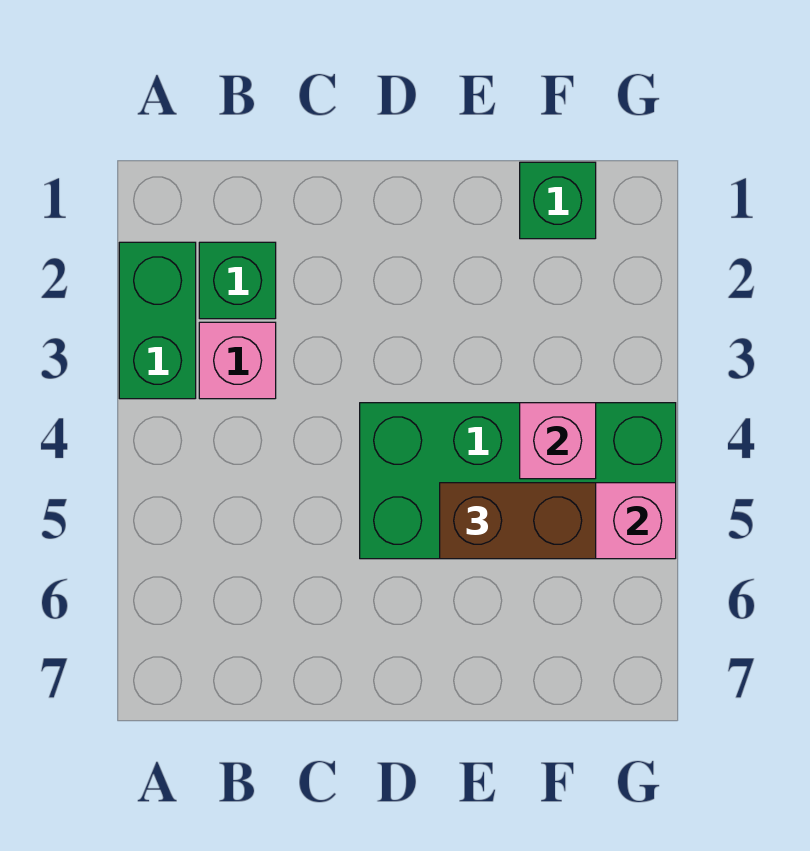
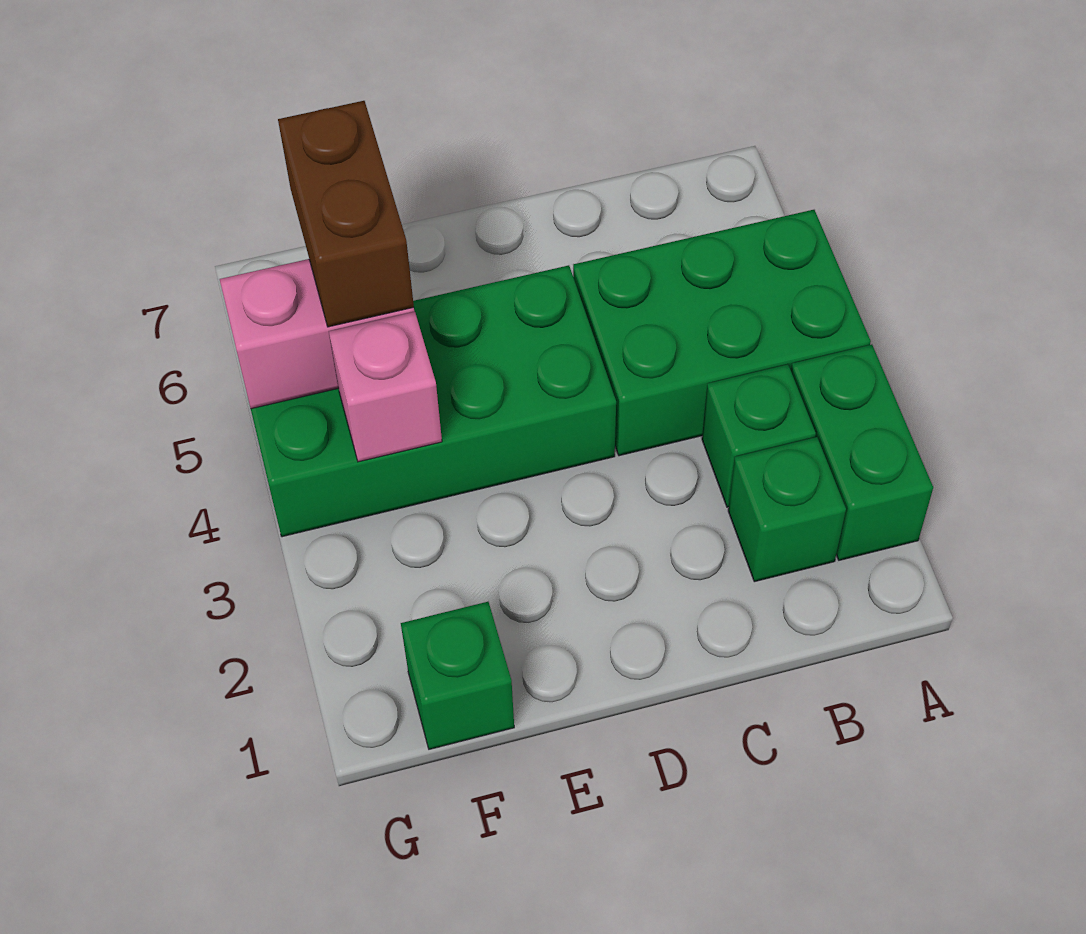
none -> green brick A4:C5 level 1
pink brick B3 level 1 -> green brick B3 level 1
brown brick E5:F5 level 3 -> brown brick F5:F6 level 3

